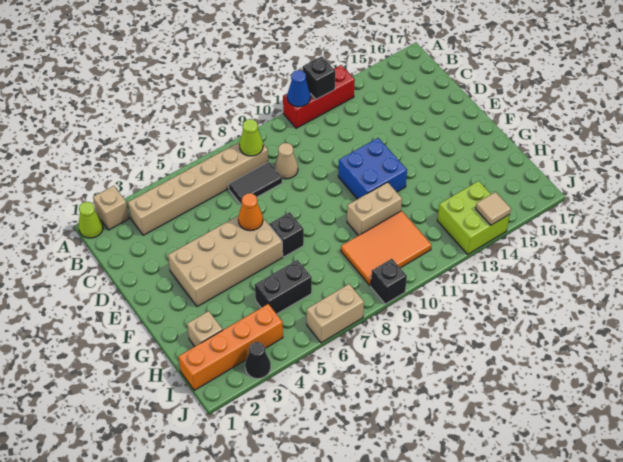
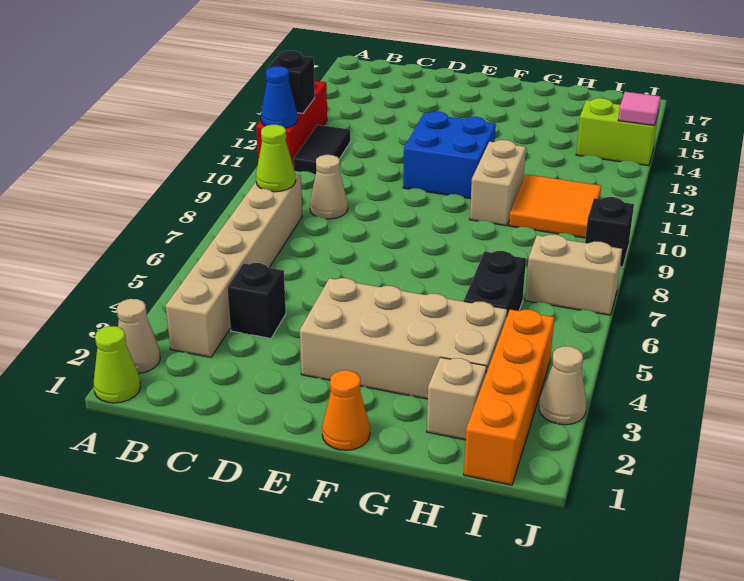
tan brick A2 level 1 -> tan cone A2 level 1
black tile C7:C8 level 1 -> black tile B11:B12 level 1
tan brick E3:F6 level 1 -> tan brick E3:H4 level 1
orange cone E6 level 2 -> orange cone F1 level 1
black brick F7 level 1 -> black brick C4 level 1
orange tile H9:I11 level 1 -> orange tile H10:I11 level 1
lime brick I13:J14 level 1 -> lime brick I14:J14 level 1
black cone J3 level 1 -> tan cone J3 level 1
tan brick J6:J7 level 1 -> tan brick I7:J7 level 1
tan tile J14 level 2 -> pink tile J14 level 2

